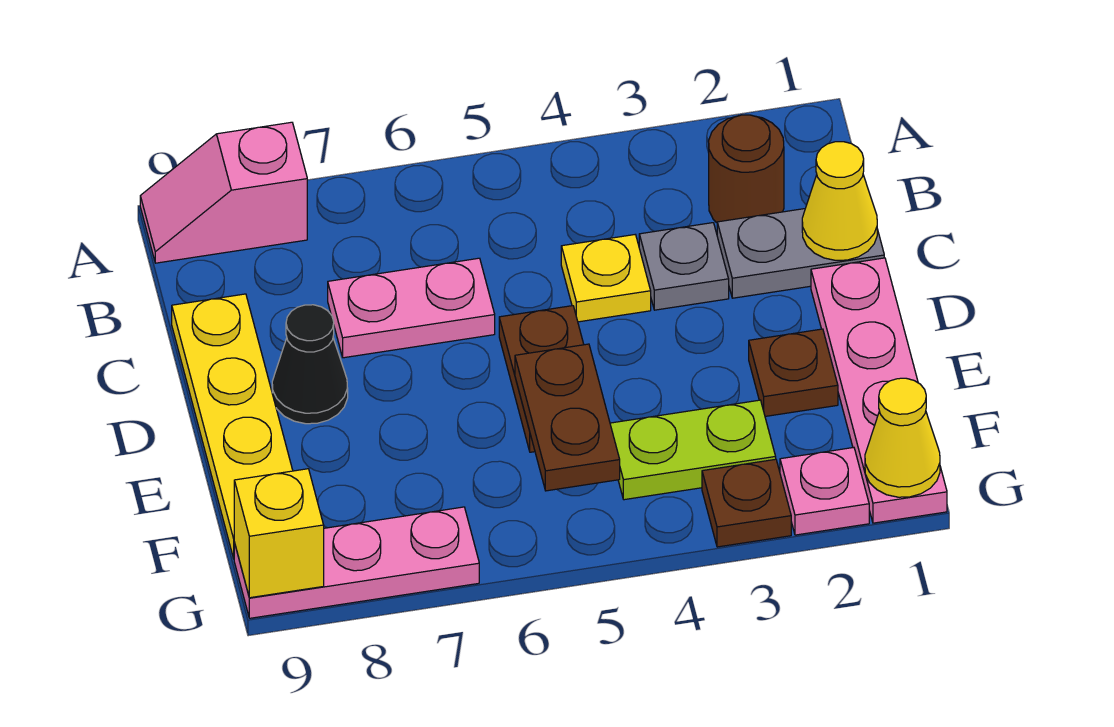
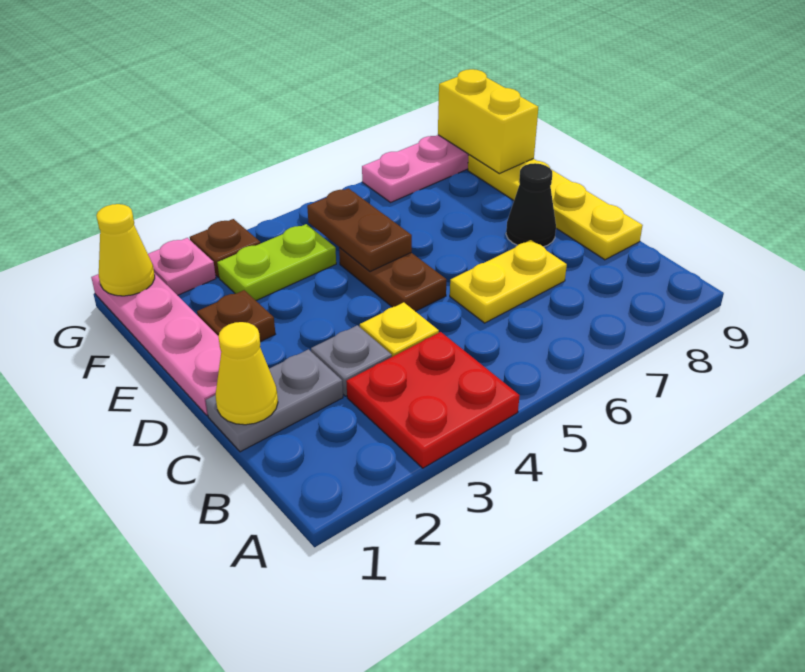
none -> red plate A3:B4 level 1
pink slope A8:A9 level 1 top 8 -> none
brown round brick B2 level 1 -> none
pink plate C6:C7 level 1 -> yellow plate C6:C7 level 1
yellow brick G9 level 2 -> yellow brick F9:G9 level 2

